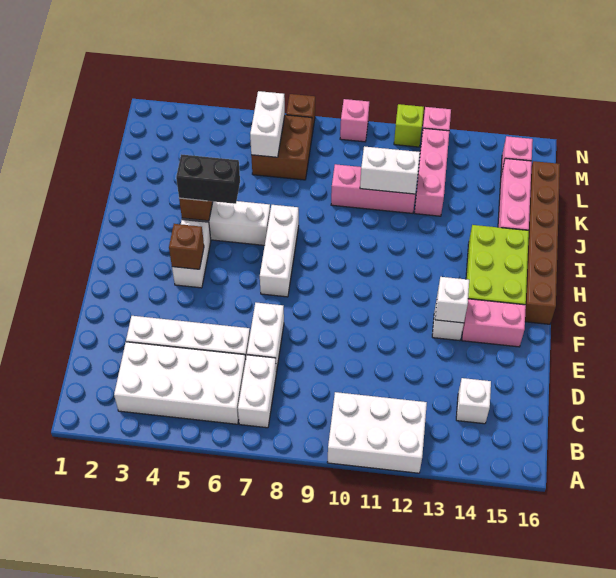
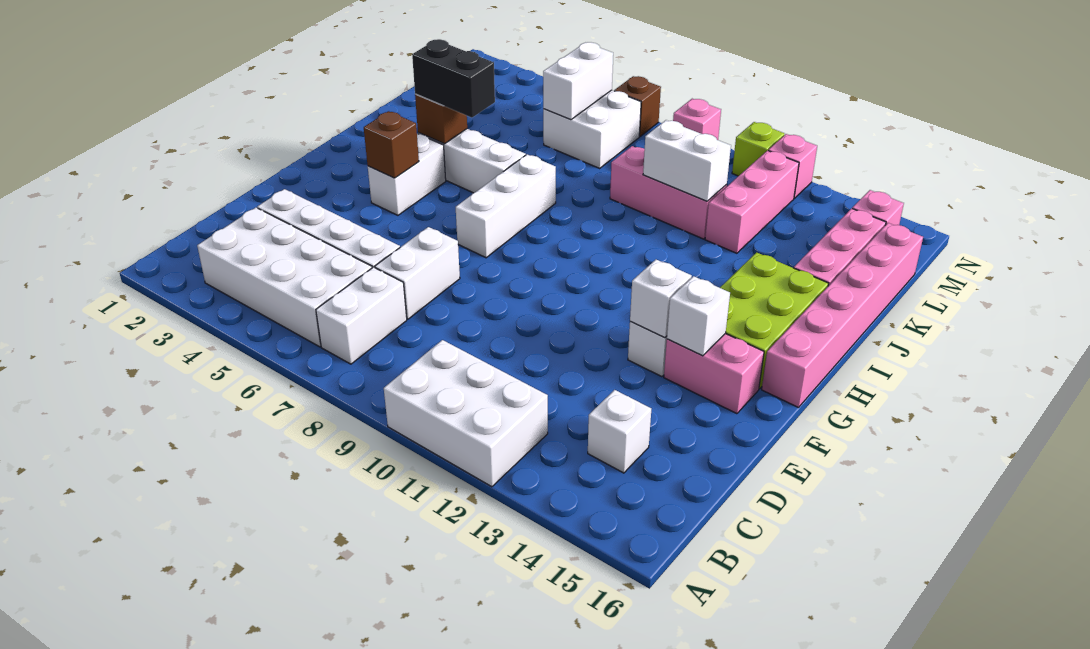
none -> white brick F14 level 2
brown brick G16:L16 level 1 -> pink brick G16:L16 level 1
brown brick L6:M7 level 1 -> white brick L6:M7 level 1

